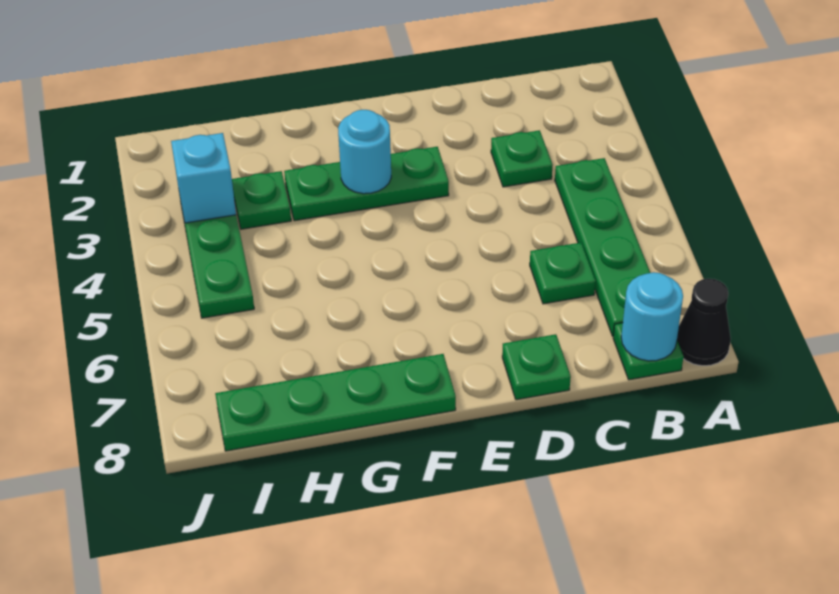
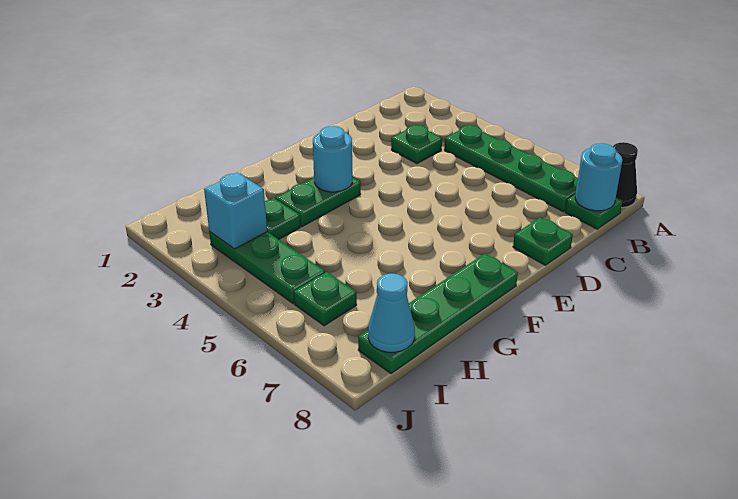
green plate C6 level 1 -> green plate I6 level 1
green plate E3:G3 level 1 -> green plate F3:G3 level 1
none -> cyan cone I8 level 2

